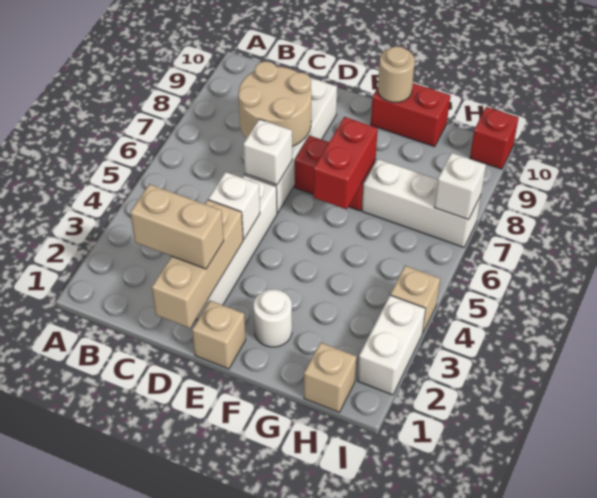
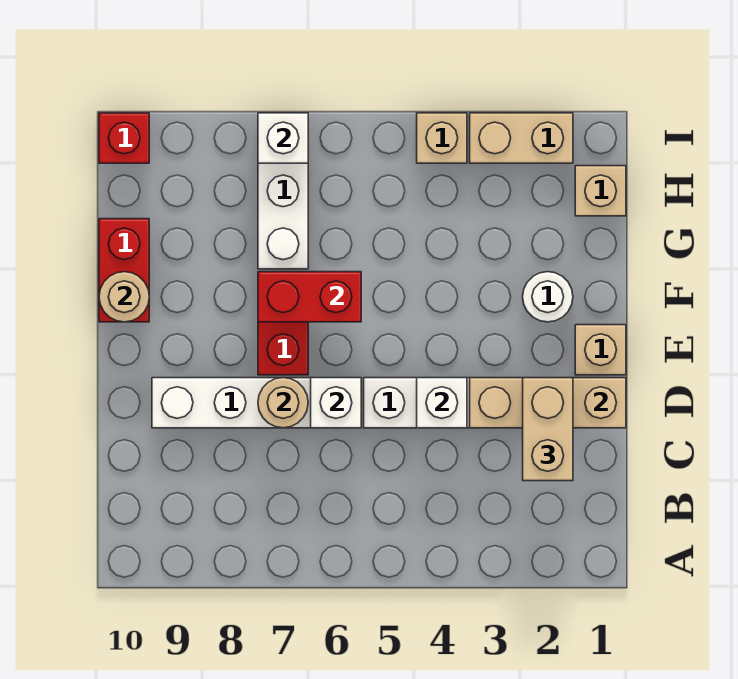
tan round brick C7:D8 level 2 -> tan round brick D7 level 2
white brick I2:I3 level 1 -> tan brick I2:I3 level 1

